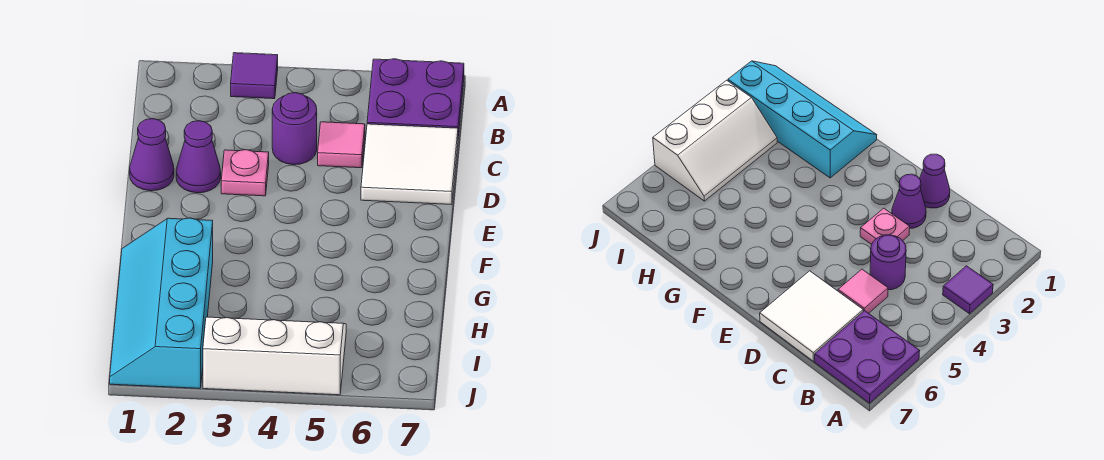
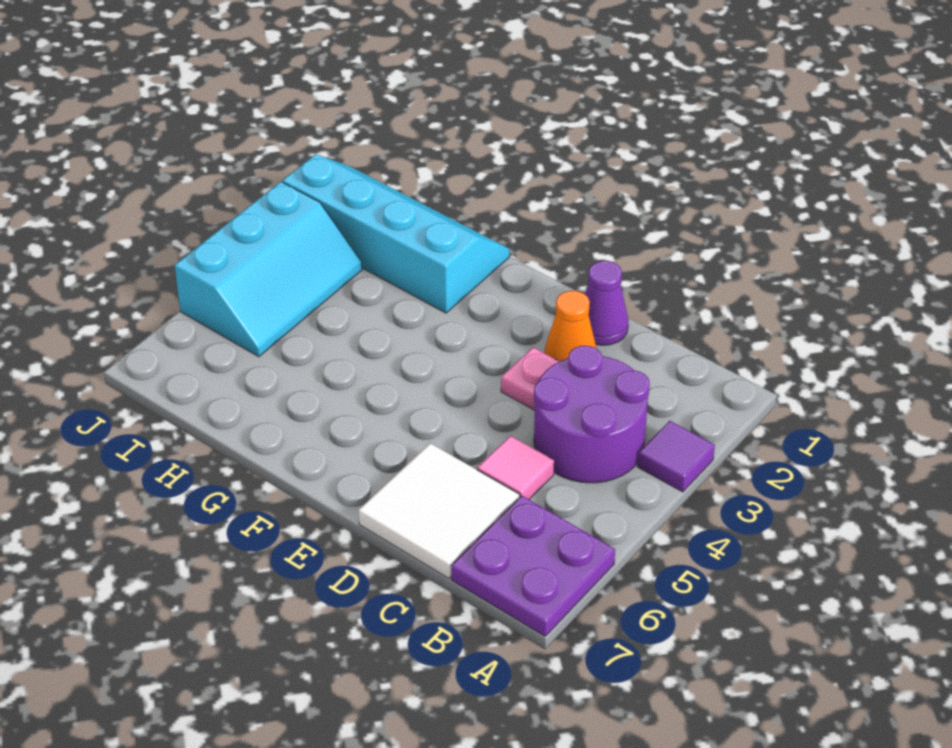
purple round brick C4 level 1 -> purple round brick B3:C4 level 1
purple cone D2 level 1 -> orange cone D2 level 1
white slope I3:J5 level 1 top J -> cyan slope I3:J5 level 1 top J

